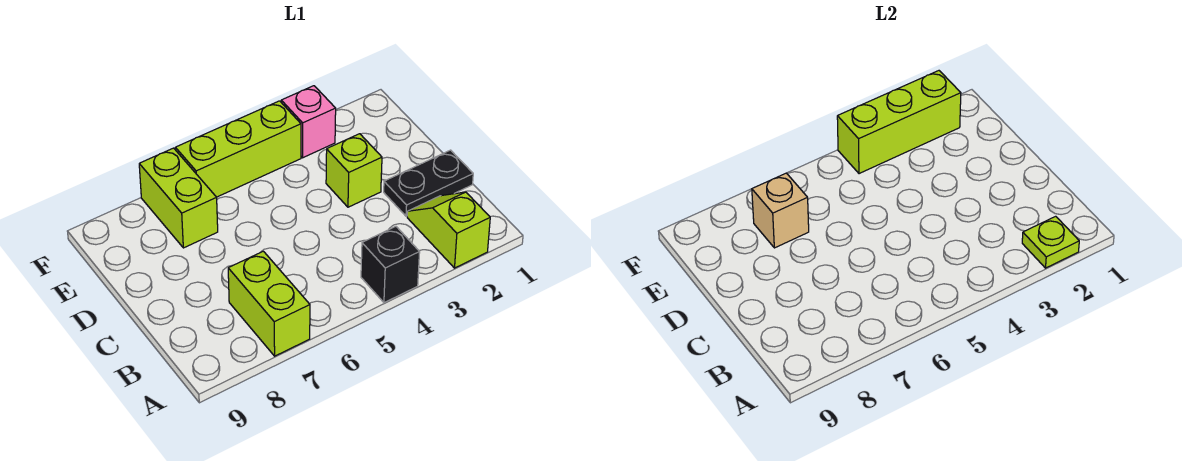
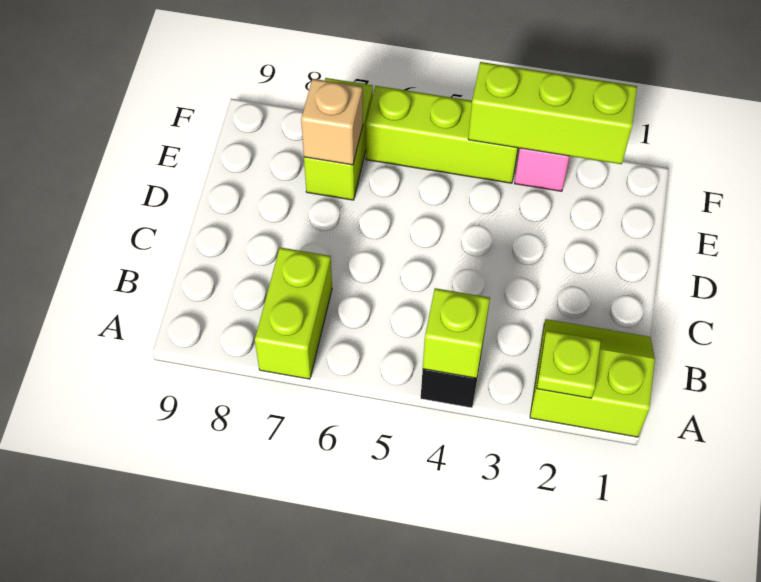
lime slope A2:B2 level 1 top A -> lime slope A1:B2 level 1 top A
black plate C1:C2 level 1 -> none
lime brick D3 level 1 -> lime brick A4 level 2

